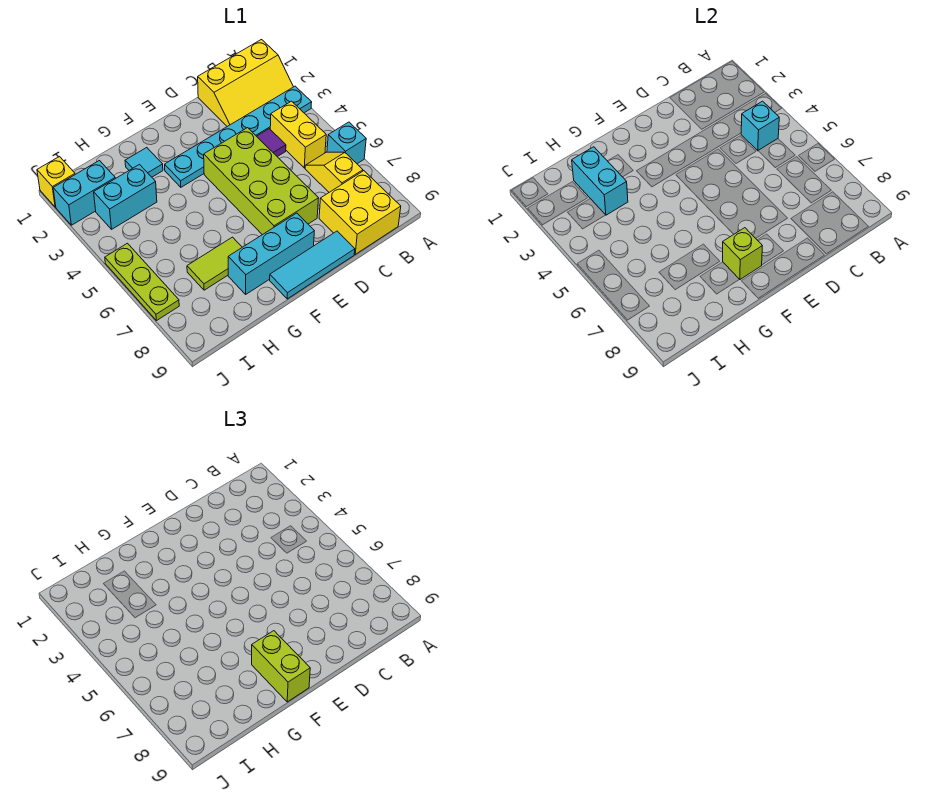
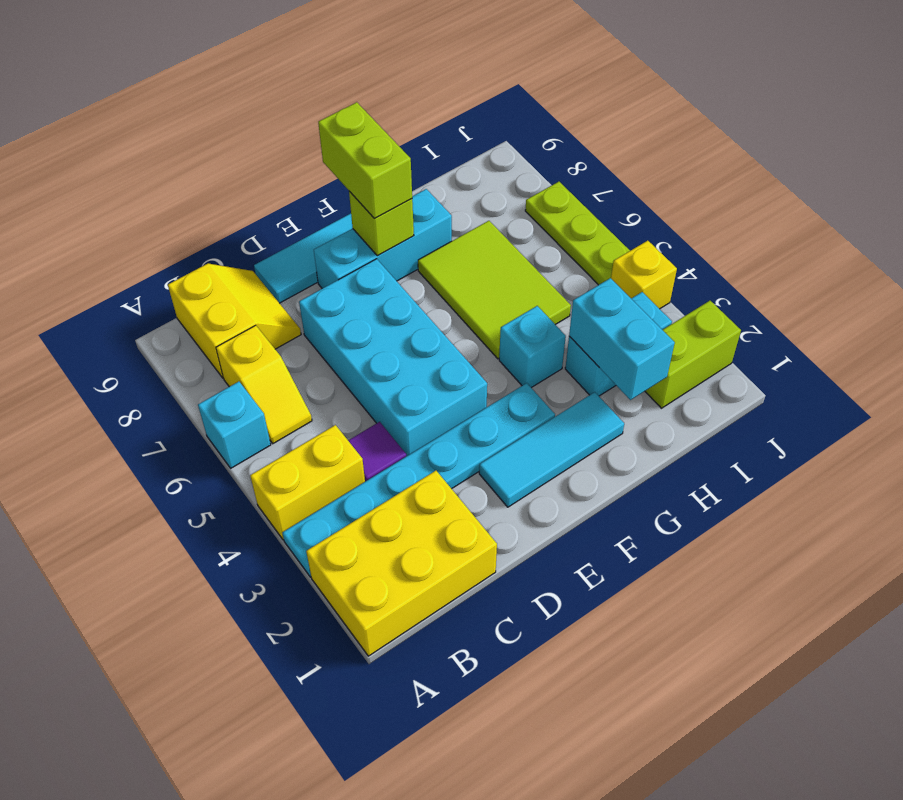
yellow slope A1:C2 level 1 top 1 -> yellow brick A1:C2 level 1
yellow brick B4:B5 level 1 -> yellow brick A4:B4 level 1
cyan brick B4 level 2 -> cyan brick G4 level 1
yellow brick B8:C9 level 1 -> yellow slope B8:C9 level 1 top B
lime brick D4:E7 level 1 -> cyan brick D4:E7 level 1
cyan tile G2 level 1 -> cyan tile E2:G2 level 1
lime tile G7:H7 level 1 -> lime tile G5:H7 level 1
cyan brick I2:J2 level 1 -> lime brick I2:J2 level 1
yellow brick J1 level 1 -> yellow brick J4 level 1

